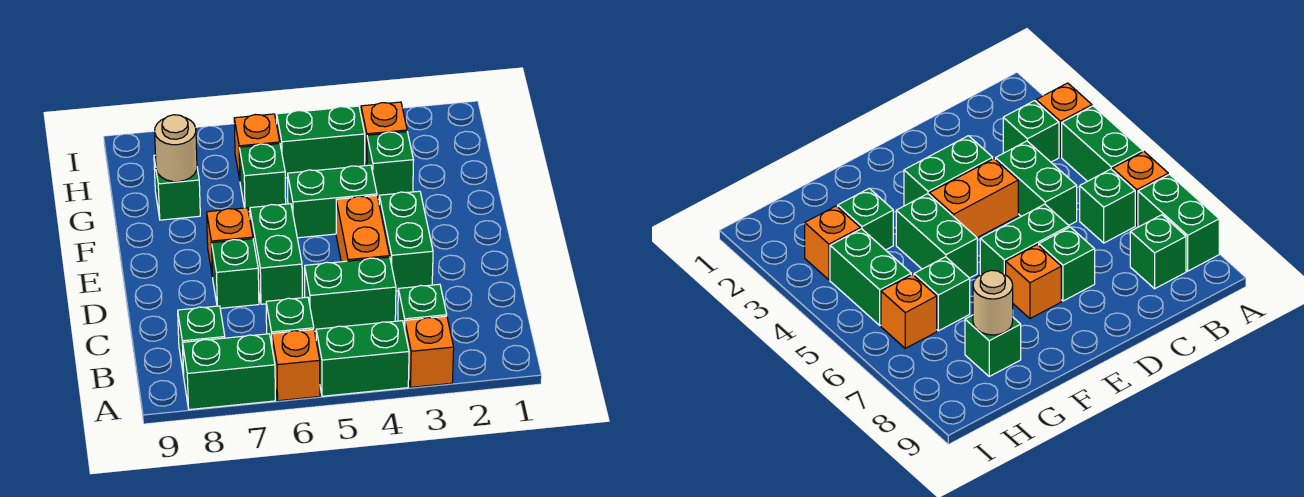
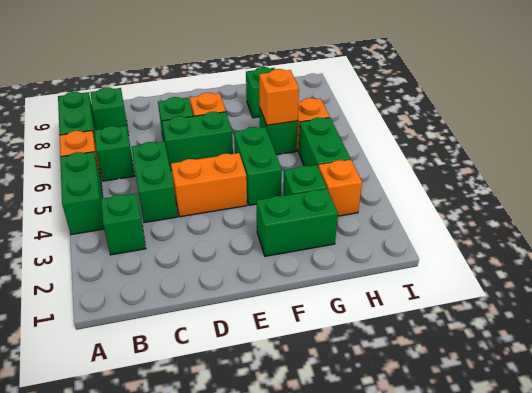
orange brick A3 level 1 -> orange brick G6 level 2
green brick D3:E3 level 1 -> green brick F2:G2 level 1
tan round brick G8 level 2 -> none

